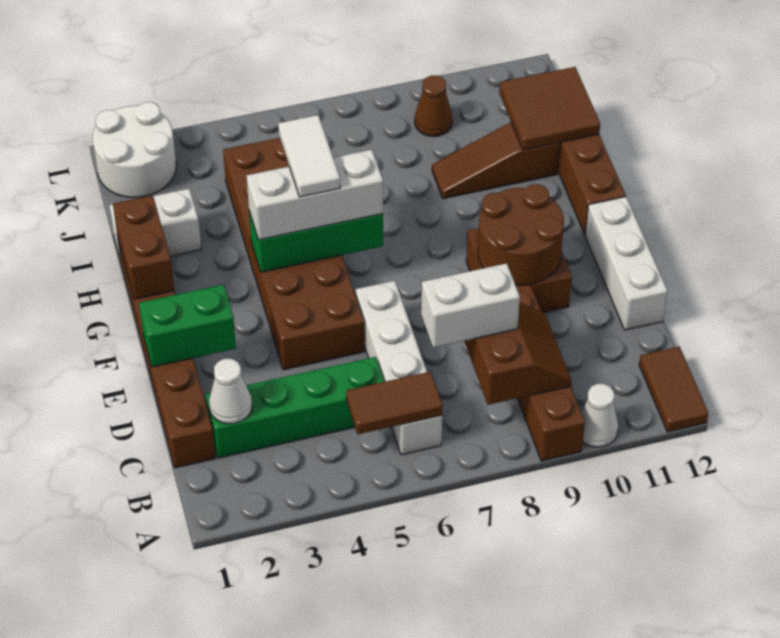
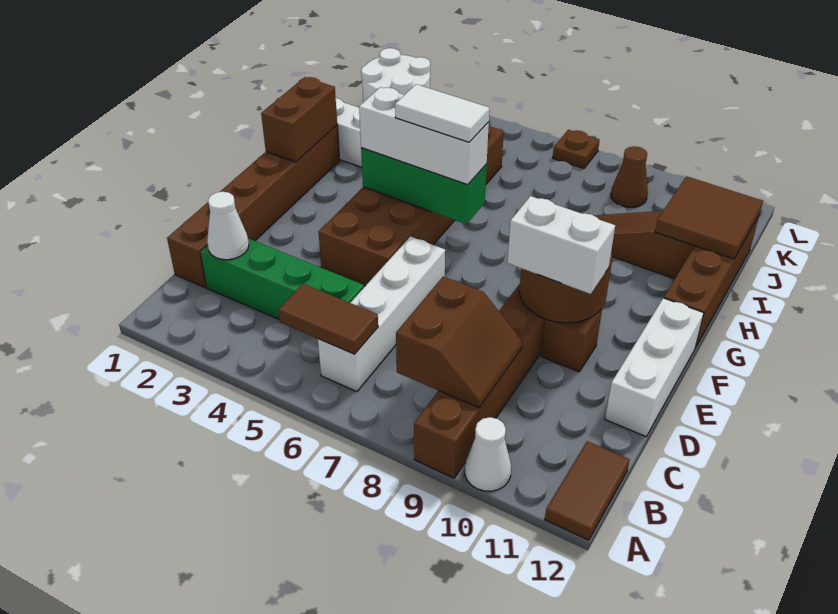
white brick C7:C8 level 3 -> white brick E9:E10 level 3
green brick E1:E2 level 2 -> none
white tile G5:H5 level 4 -> white tile G5:G6 level 4
none -> brown plate L7 level 1

